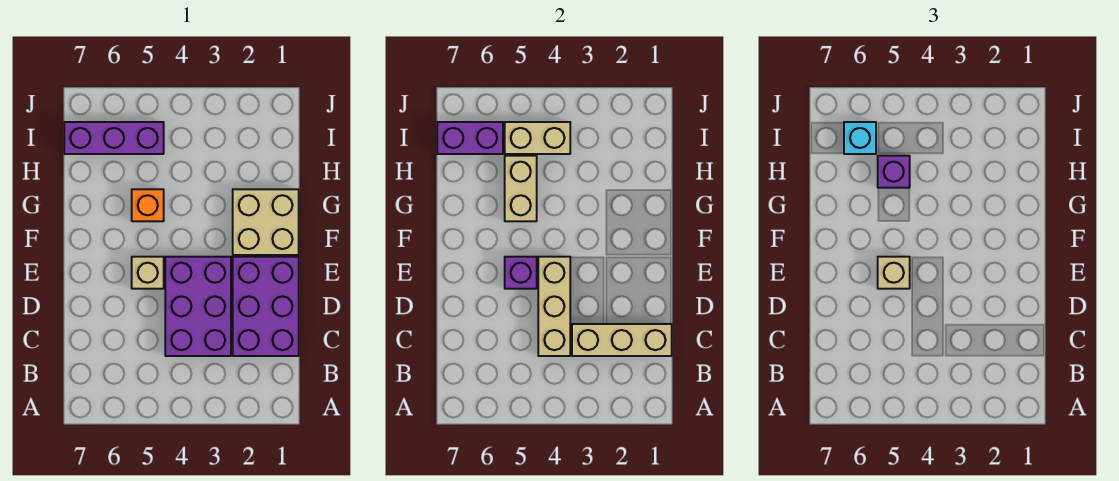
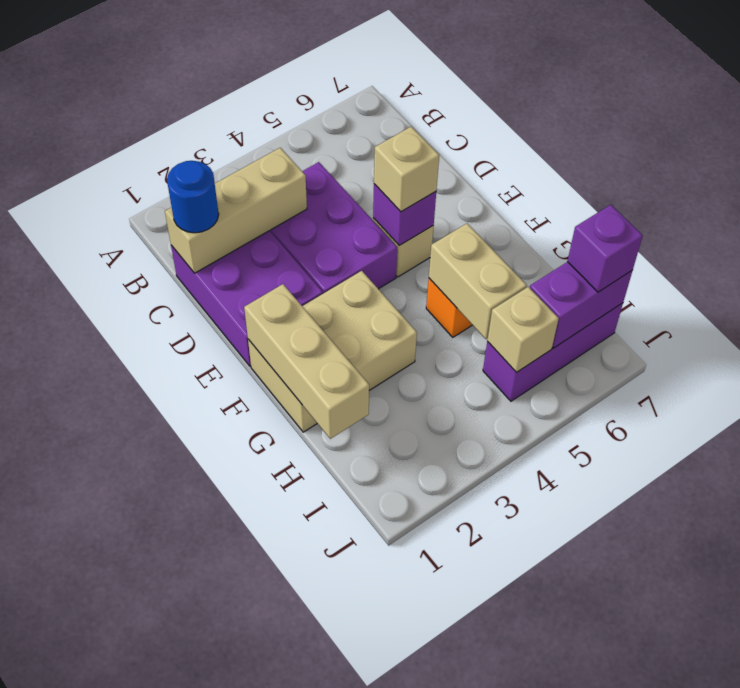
none -> blue round brick C1 level 3
tan brick C4:E4 level 2 -> tan brick F1:H1 level 2
tan brick F1:G2 level 1 -> tan brick F1:G3 level 1
purple brick H5 level 3 -> purple brick I7 level 3
tan brick I4:I5 level 2 -> tan brick I5 level 2
cyan brick I6 level 3 -> none

